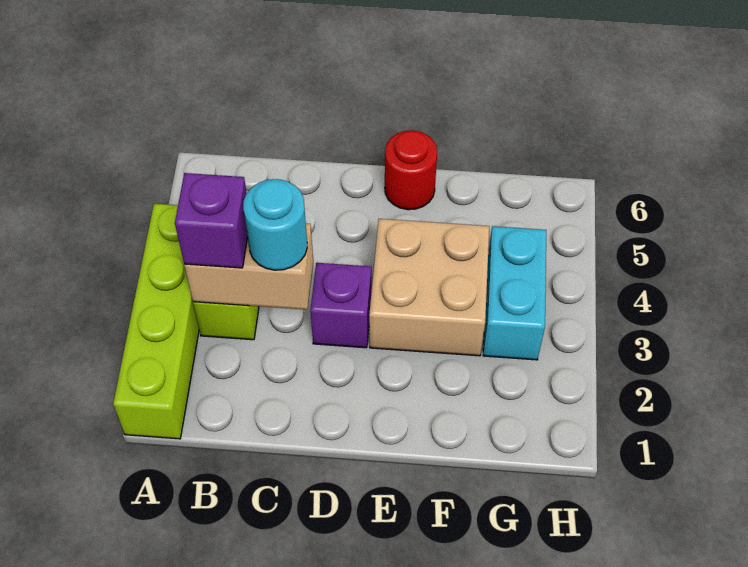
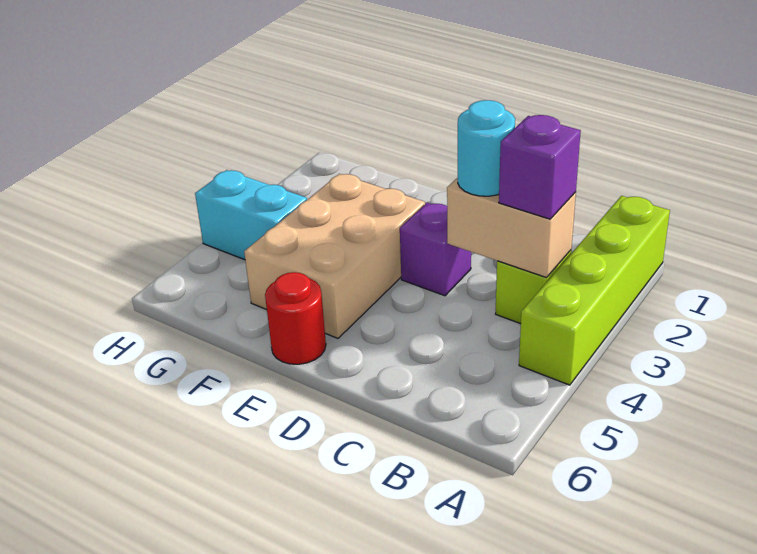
tan brick E3:F4 level 1 -> tan brick E3:F5 level 1
cyan brick G3:G4 level 1 -> cyan brick G4:H4 level 1

